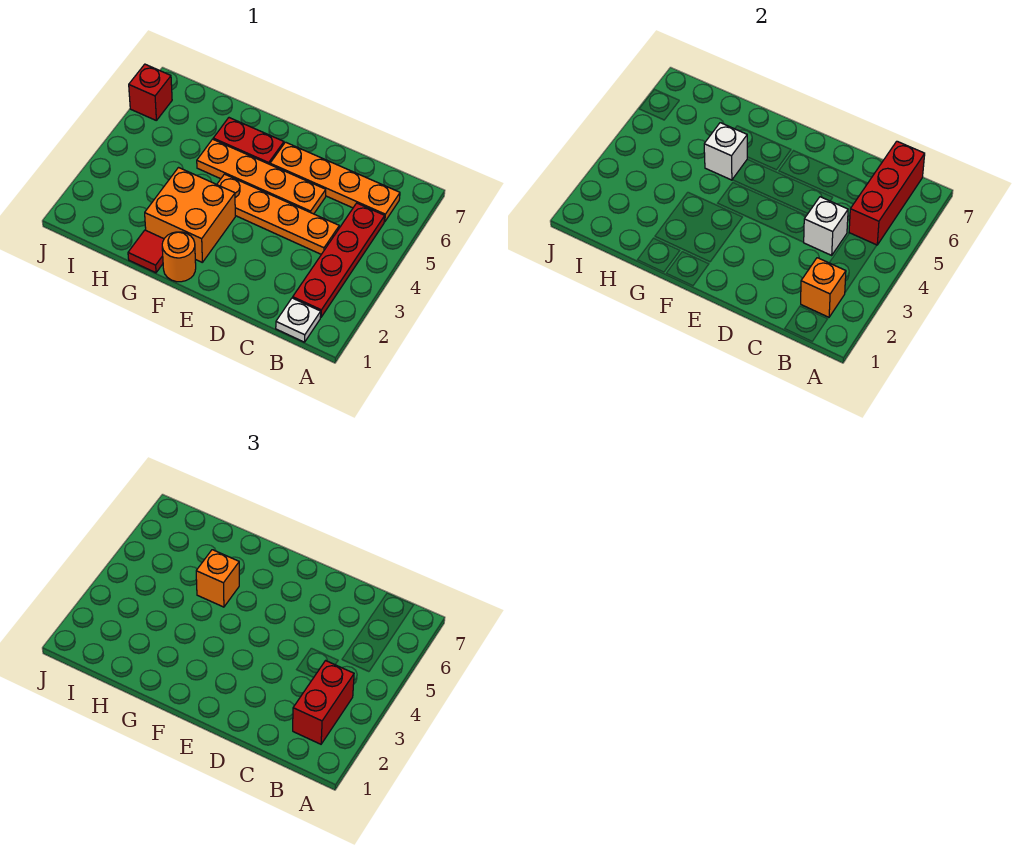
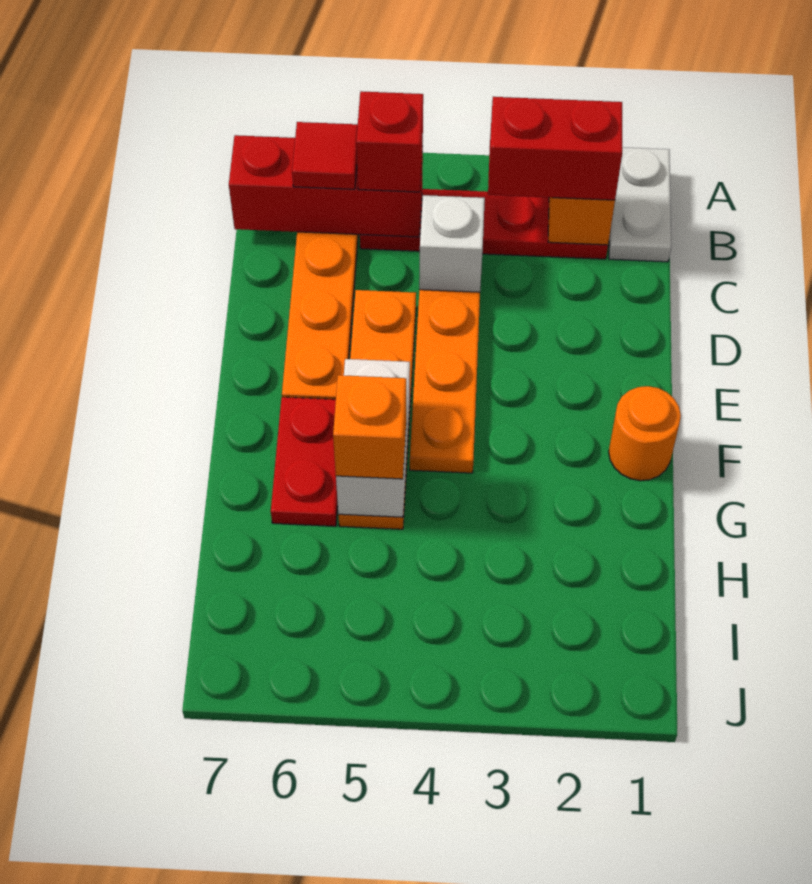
white plate B1 level 1 -> white plate A1:B1 level 1
orange brick F2:G3 level 1 -> none
red tile G1 level 1 -> red tile B6 level 3
white brick G5 level 2 -> white brick F5:G5 level 2
red brick J6 level 1 -> red brick B5 level 3

